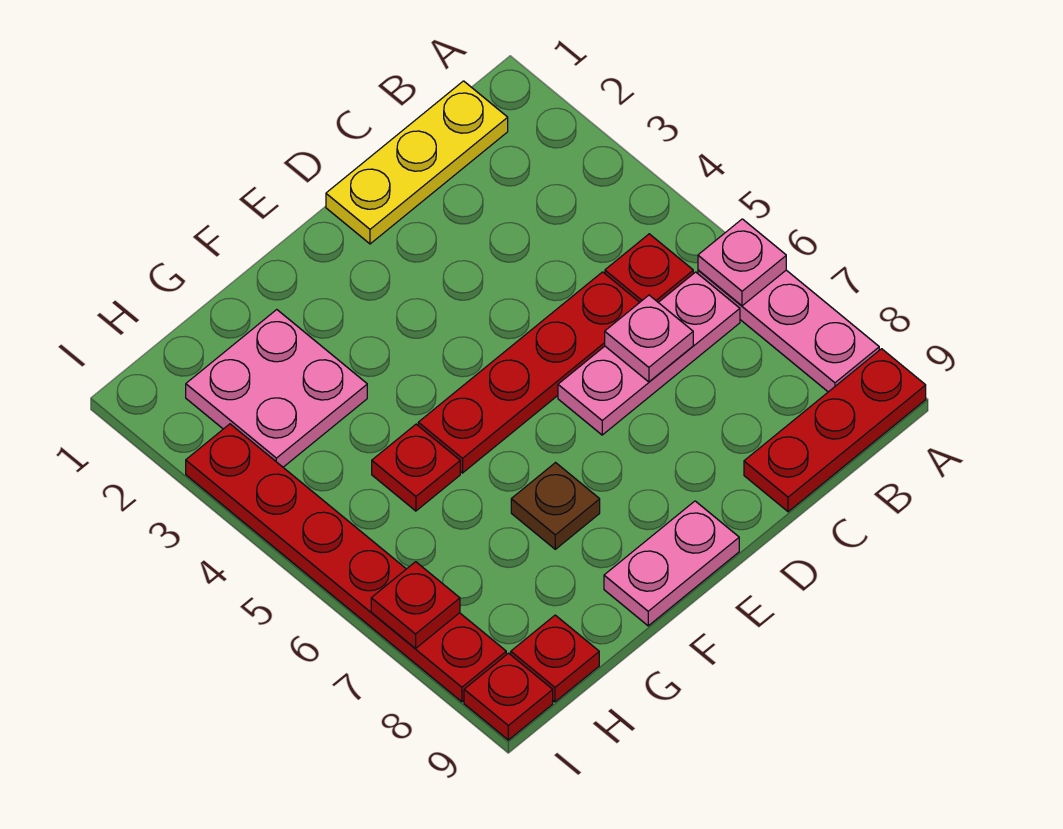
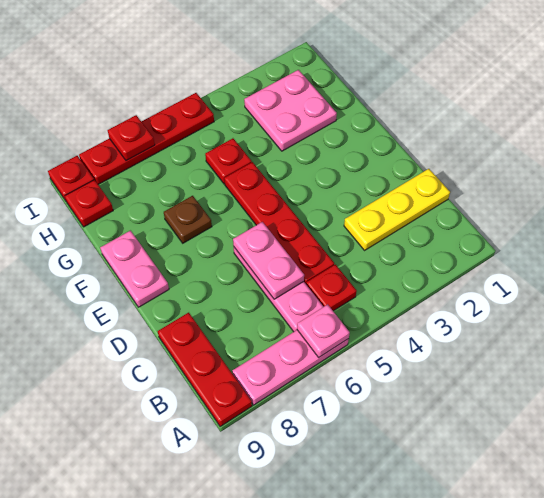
yellow plate B1:D1 level 1 -> yellow plate C1:C3 level 1
pink plate C6 level 2 -> pink plate C6:D6 level 2
red plate I3:I8 level 1 -> red plate I5:I8 level 1

